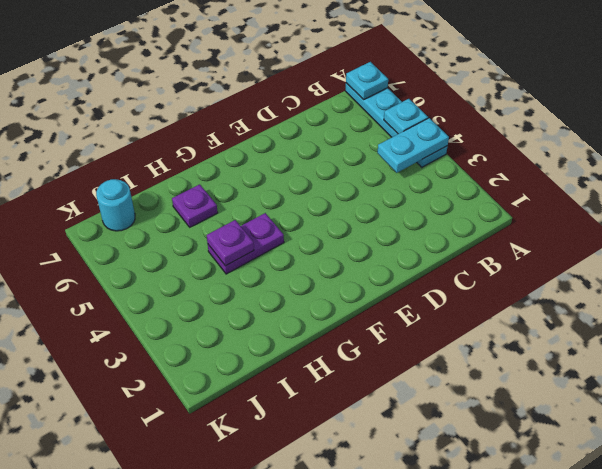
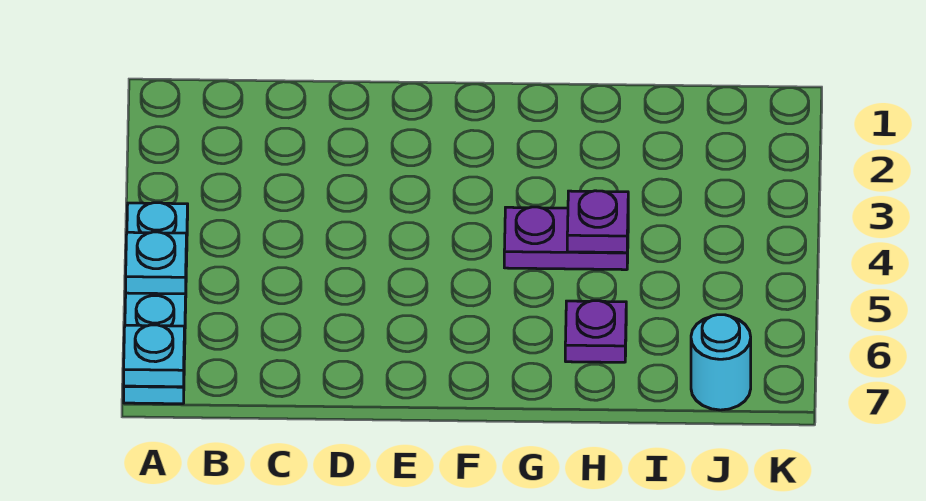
cyan plate A4:B4 level 2 -> none

